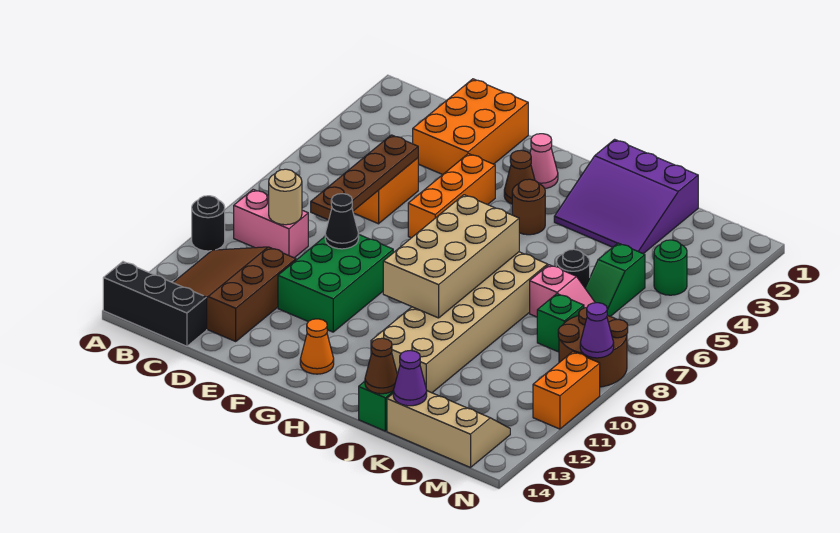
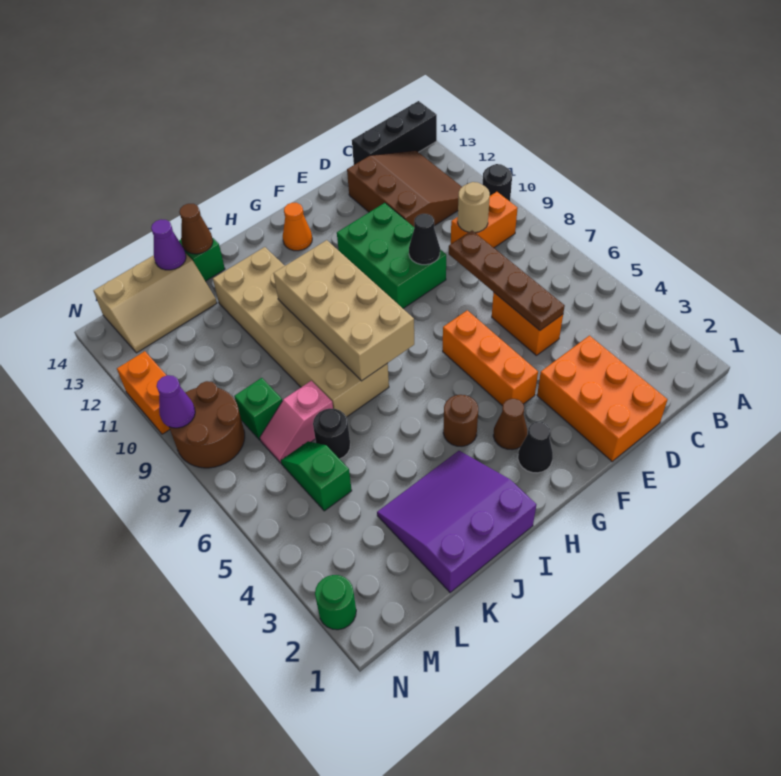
pink brick B9:C9 level 1 -> orange brick B9:C9 level 1
pink cone G2 level 1 -> black cone G2 level 1
green round brick M4 level 1 -> green round brick N2 level 1

